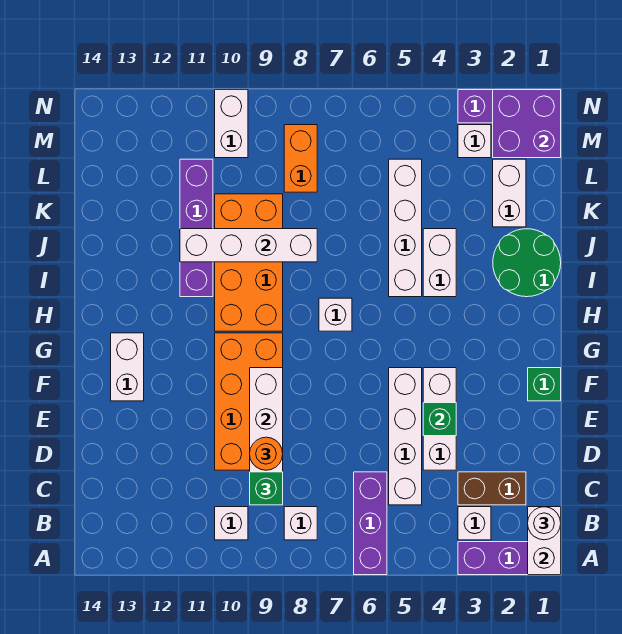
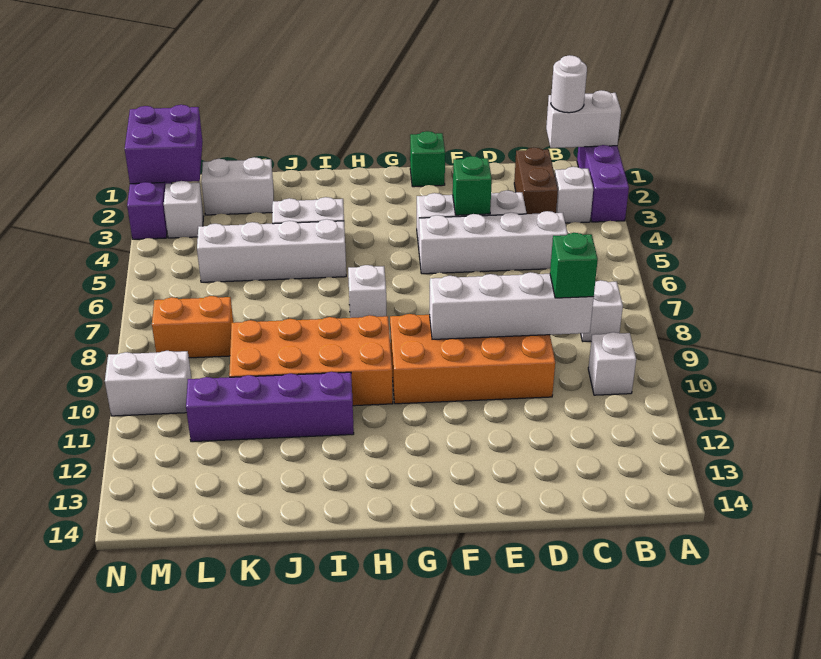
purple brick A6:C6 level 1 -> none
orange round brick D9 level 3 -> none
white brick F13:G13 level 1 -> none
green round brick I1:J2 level 1 -> none
white brick J8:J11 level 2 -> none

